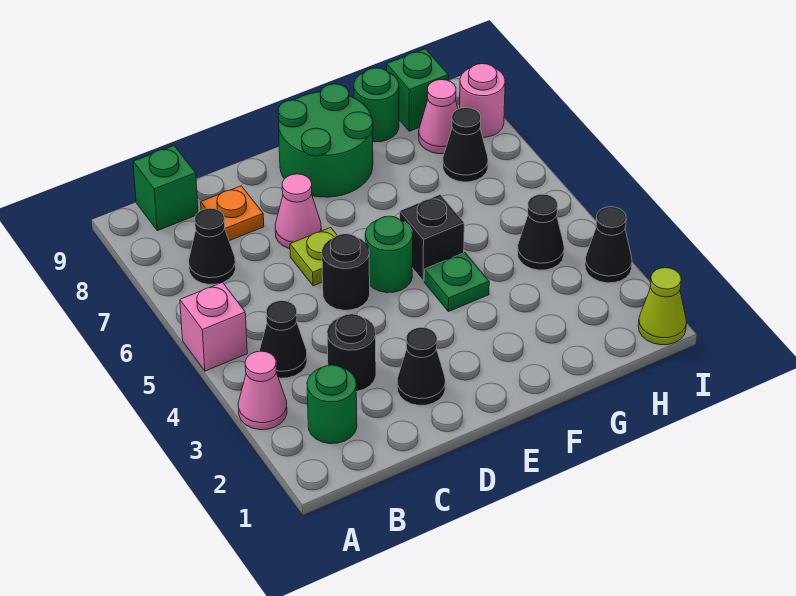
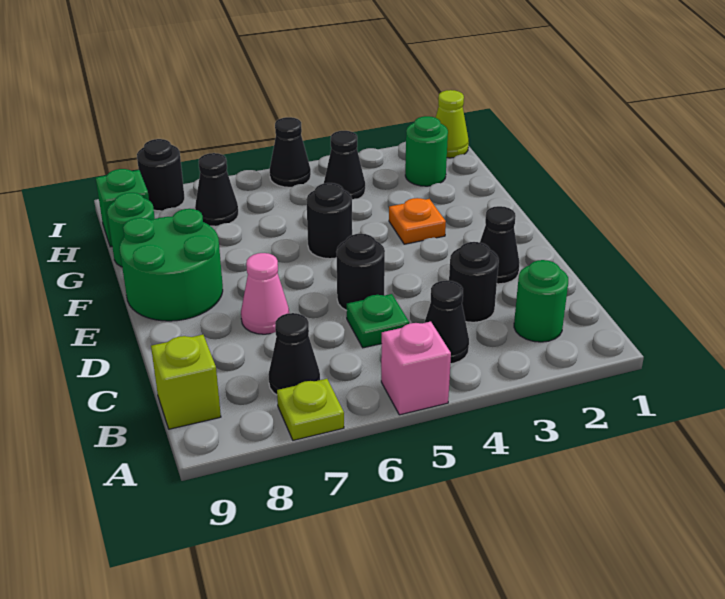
pink cone A3 level 1 -> none
green brick B9 level 1 -> lime brick B9 level 1
orange plate C8 level 1 -> orange plate F3 level 1
lime plate D6 level 1 -> lime plate A7 level 1
green round brick E5 level 1 -> green round brick H2 level 1
green plate F4 level 1 -> green plate C5 level 1
black brick F5 level 1 -> black round brick F5 level 1
pink cone H8 level 1 -> none
black cone I3 level 1 -> black cone I5 level 1
pink round brick I8 level 1 -> black round brick I8 level 1

